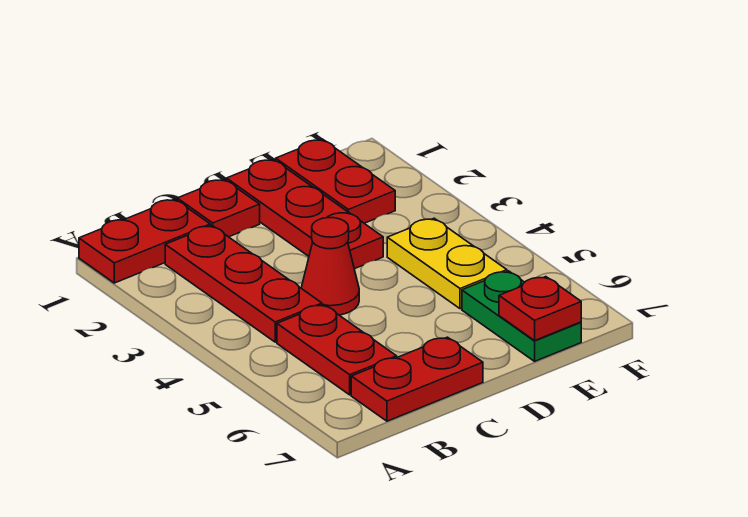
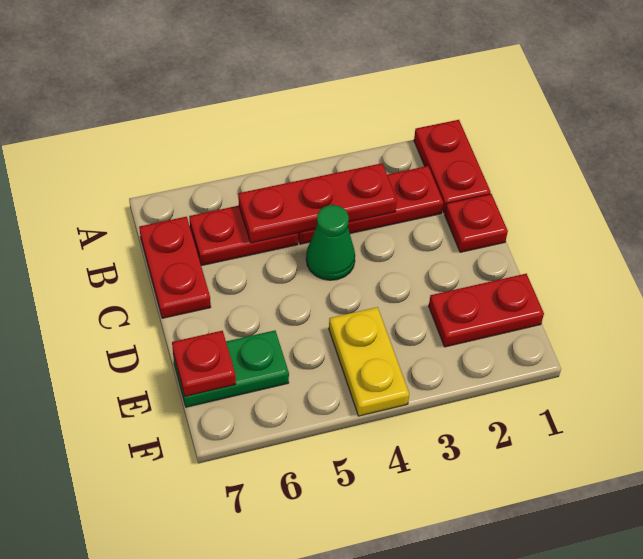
red cone C4 level 1 -> green cone C4 level 1
red plate D1:D3 level 1 -> red plate B3:B5 level 2
yellow plate E4:E5 level 1 -> yellow plate E4:F4 level 1

